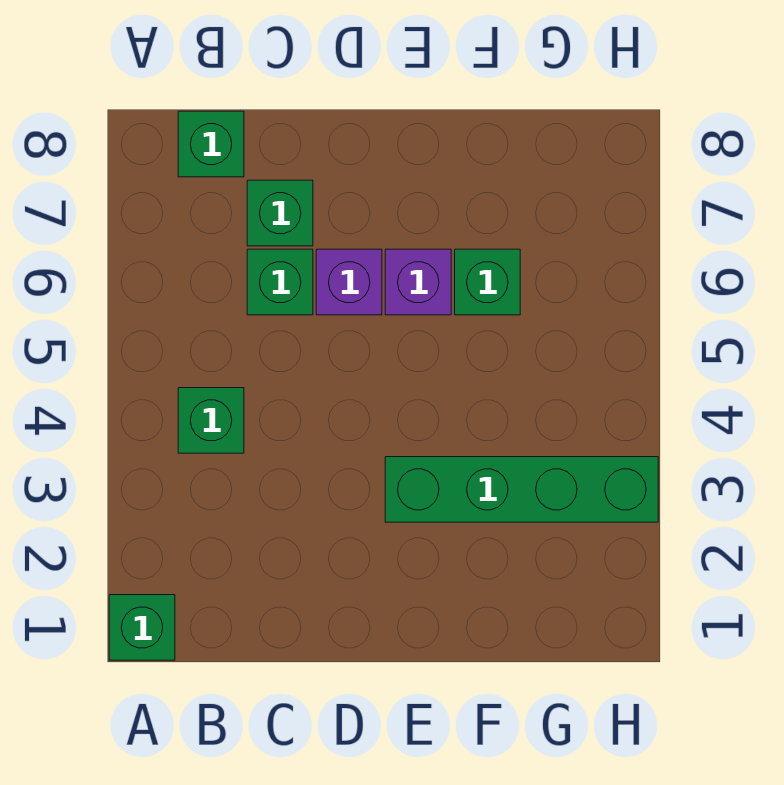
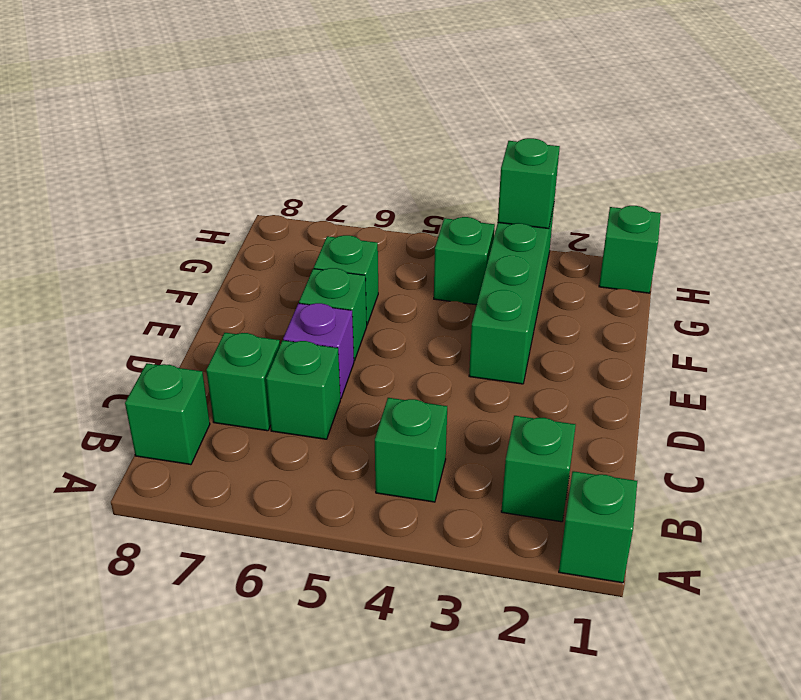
none -> green brick B2 level 1
purple brick E6 level 1 -> green brick E6 level 1
none -> green brick G4 level 1
none -> green brick H1 level 1
none -> green brick H3 level 2

